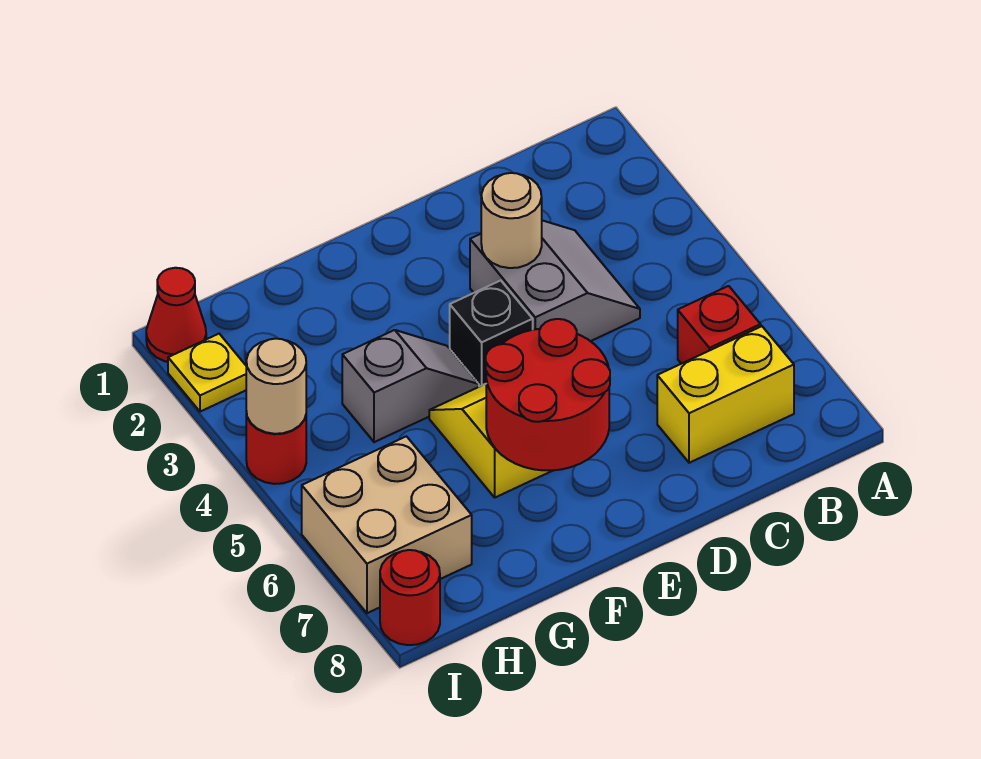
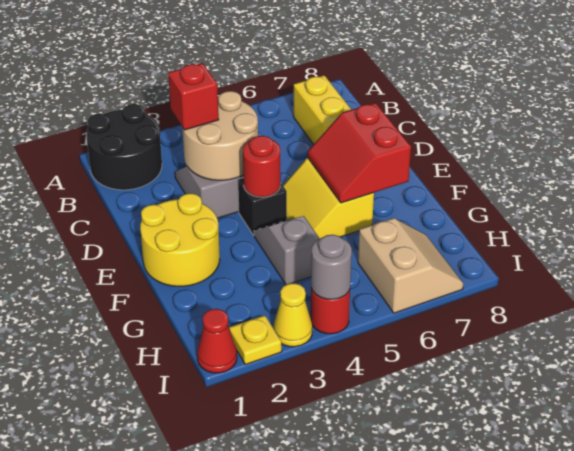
none -> black round brick A1:B2 level 1
red brick B6 level 1 -> red brick C3 level 3
tan round brick D3 level 2 -> tan round brick C3:D4 level 2
none -> yellow round brick E1:F2 level 1
red round brick E6:F7 level 2 -> red slope E6:F7 level 2 top 7
tan brick H6:I7 level 1 -> tan slope H6:I7 level 1 top 6
none -> yellow cone I3 level 1
tan round brick I4 level 2 -> grey round brick I4 level 2
red round brick I8 level 1 -> red round brick E4 level 2

